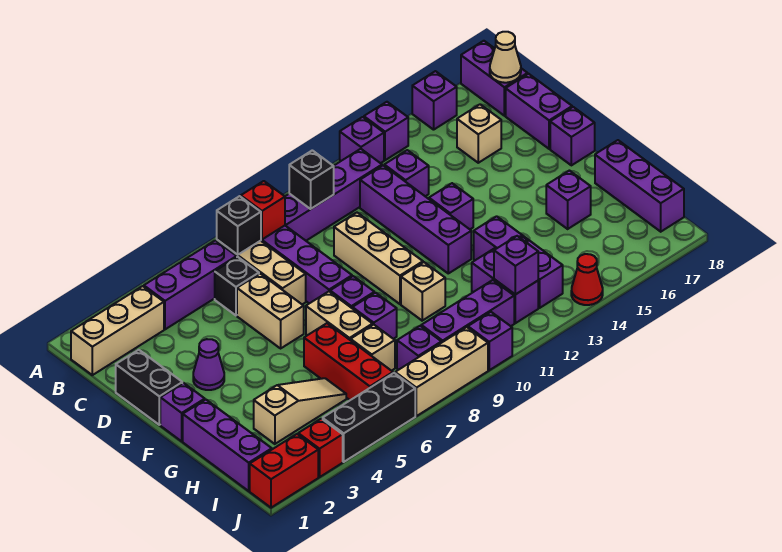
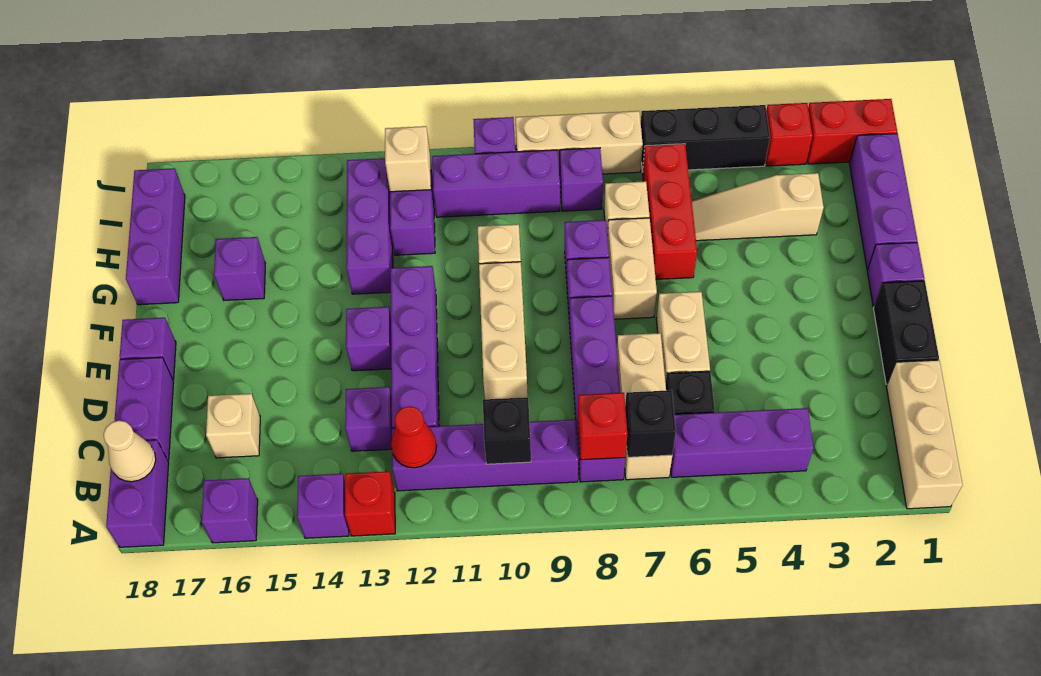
purple brick A13 level 1 -> red brick A13 level 1
tan brick B1:B3 level 1 -> tan brick A1:C1 level 1
purple cone E3 level 1 -> none
purple brick I12 level 2 -> tan brick I12 level 2
red cone J14 level 1 -> red cone B12 level 2

